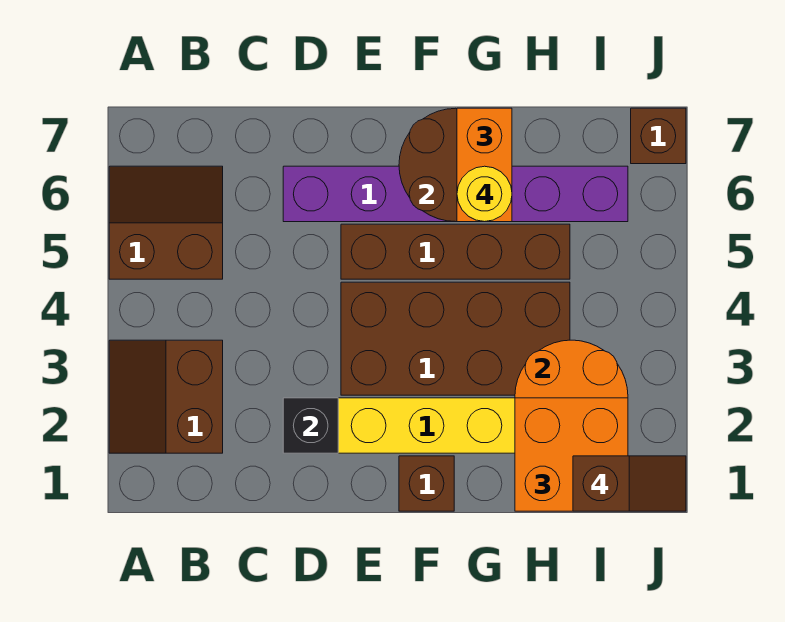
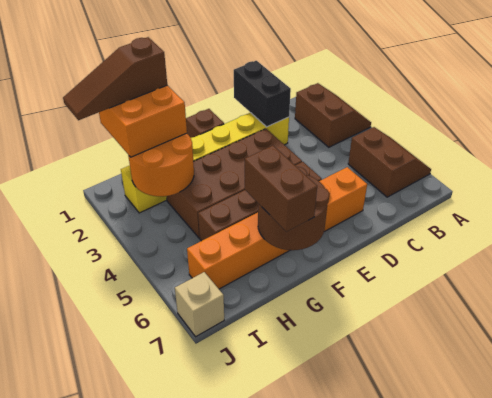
brown slope A5:B6 level 1 top 5 -> brown slope A5:B6 level 1 top B
black brick D2 level 2 -> black brick D1:D2 level 2
purple brick D6:I6 level 1 -> orange brick D6:I6 level 1
orange brick G6:G7 level 3 -> brown brick G6:G7 level 3
yellow round brick G6 level 4 -> none
brown slope I1:J1 level 4 top I -> brown slope H1:J1 level 4 top H
brown brick J7 level 1 -> tan brick J7 level 1

